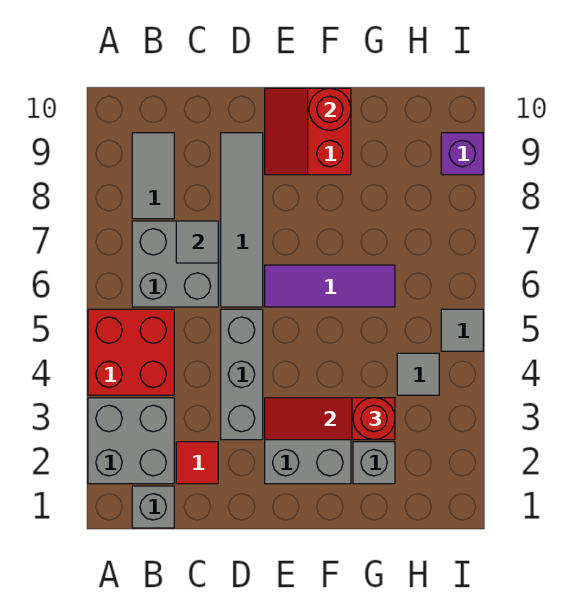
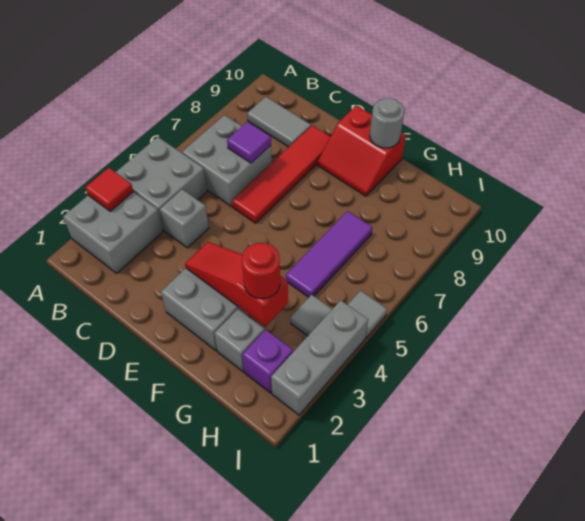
red brick A4:B5 level 1 -> grey brick A4:B5 level 1
grey brick B1 level 1 -> grey brick C4 level 1
grey tile B8:B9 level 1 -> grey tile B9:C9 level 1
red tile C2 level 1 -> red tile A3 level 2
grey tile C7 level 2 -> purple tile C7 level 2
grey brick D3:D5 level 1 -> grey brick I2:I4 level 1
grey tile D6:D9 level 1 -> red tile D6:D9 level 1
purple tile E6:G6 level 1 -> purple tile G5:G7 level 1
red slope E9:F10 level 1 top F -> red slope E9:F10 level 1 top 10
red round brick F10 level 2 -> grey round brick F10 level 2
purple brick I9 level 1 -> purple brick H2 level 1

